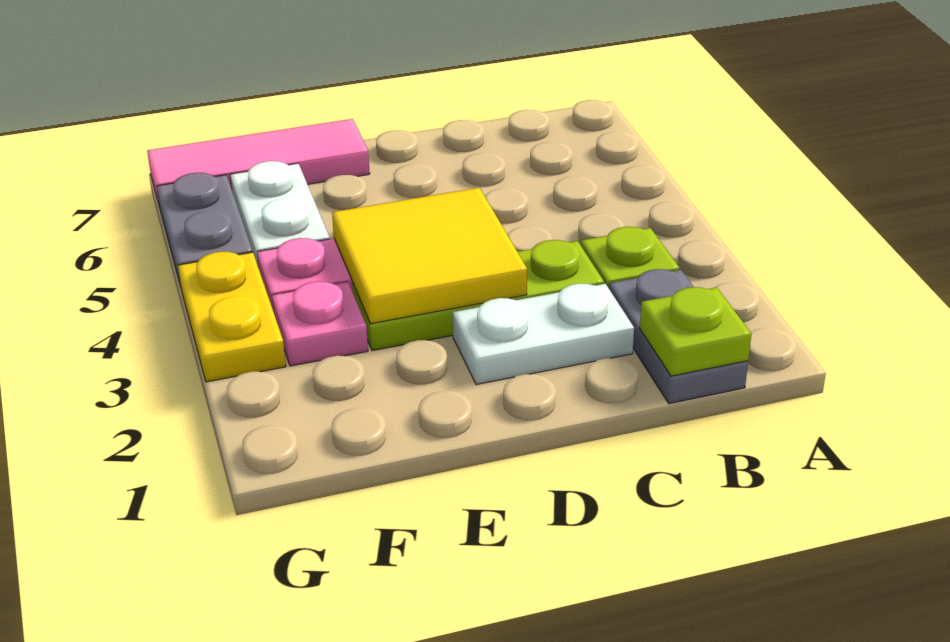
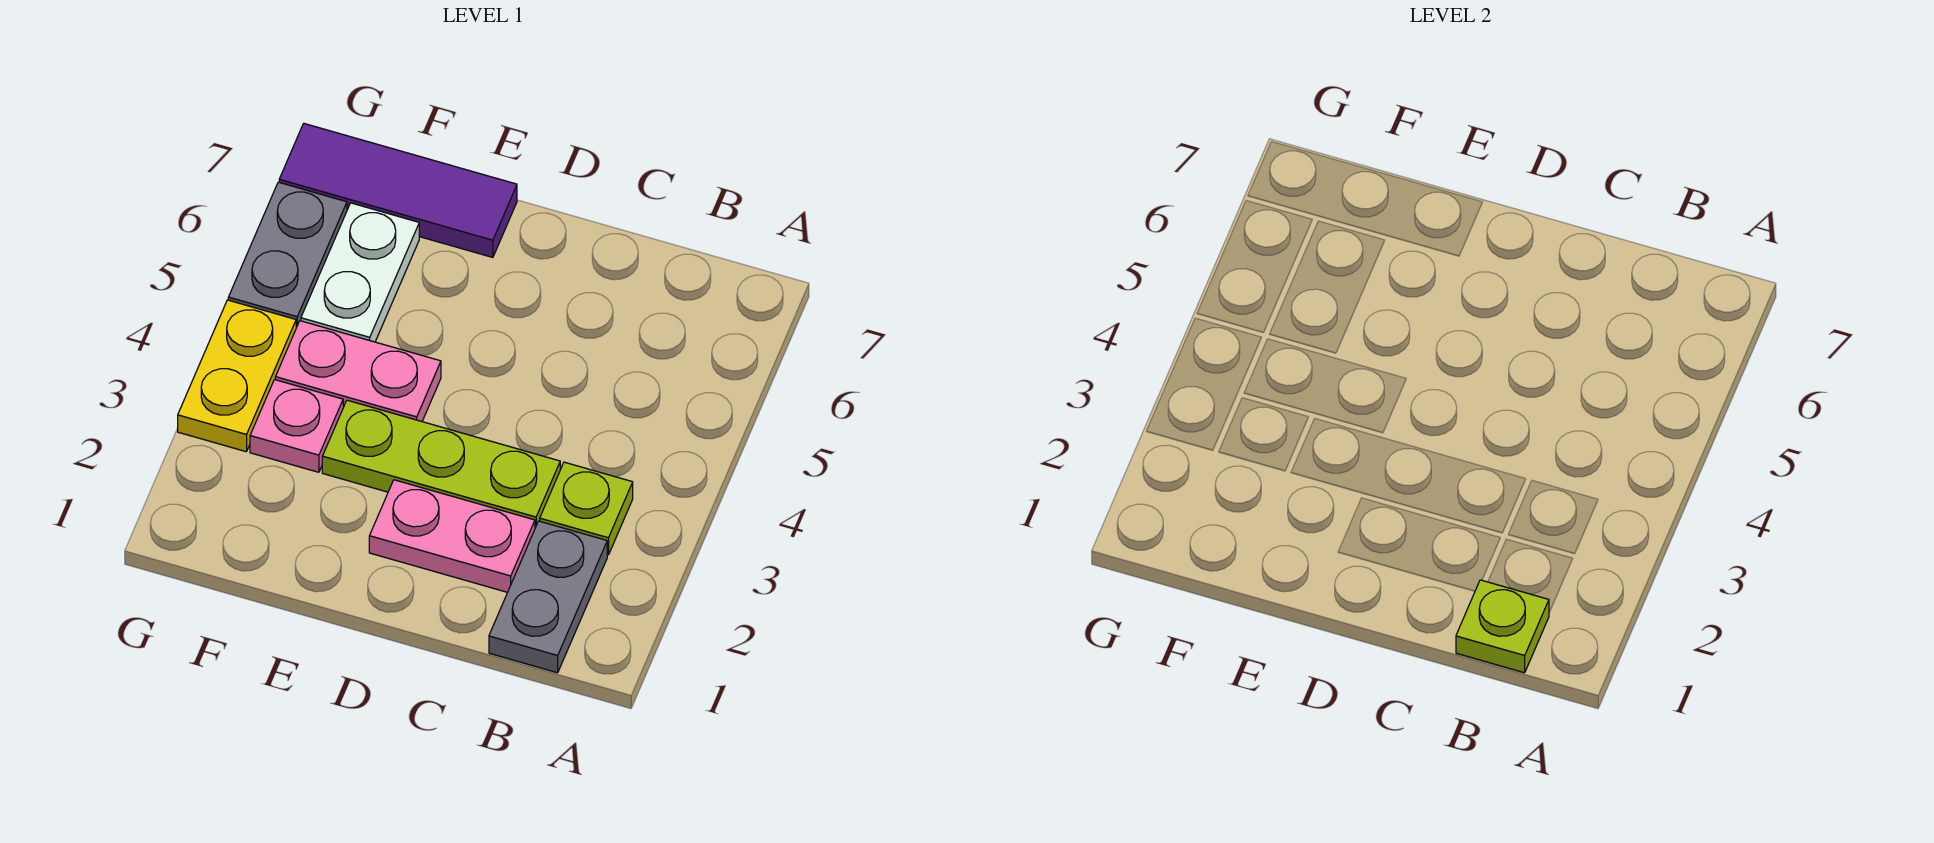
white plate C2:D2 level 1 -> pink plate C2:D2 level 1
yellow tile D3:E4 level 2 -> none
pink tile E7:G7 level 1 -> purple tile E7:G7 level 1

